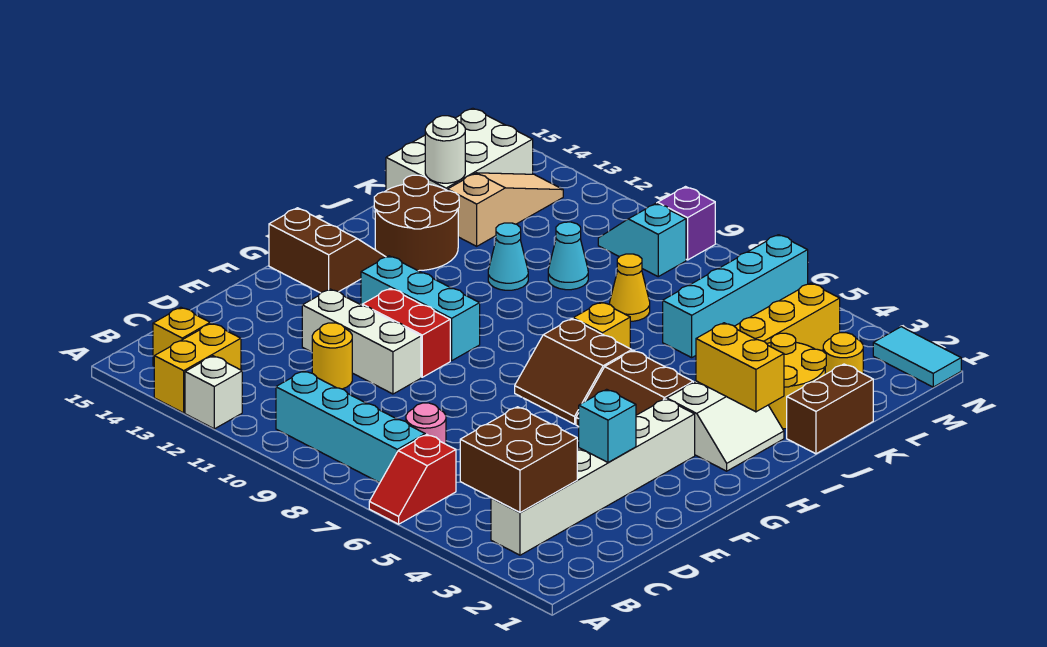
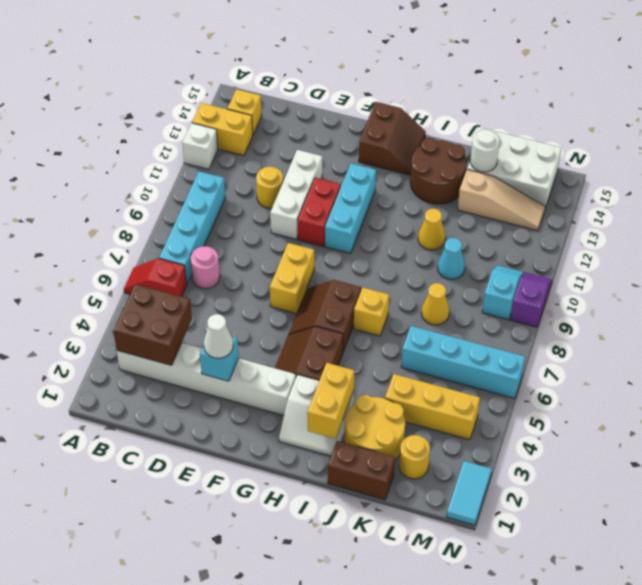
none -> white cone E3 level 3
none -> yellow brick F7:F8 level 1
cyan cone J11 level 1 -> yellow cone J11 level 1

